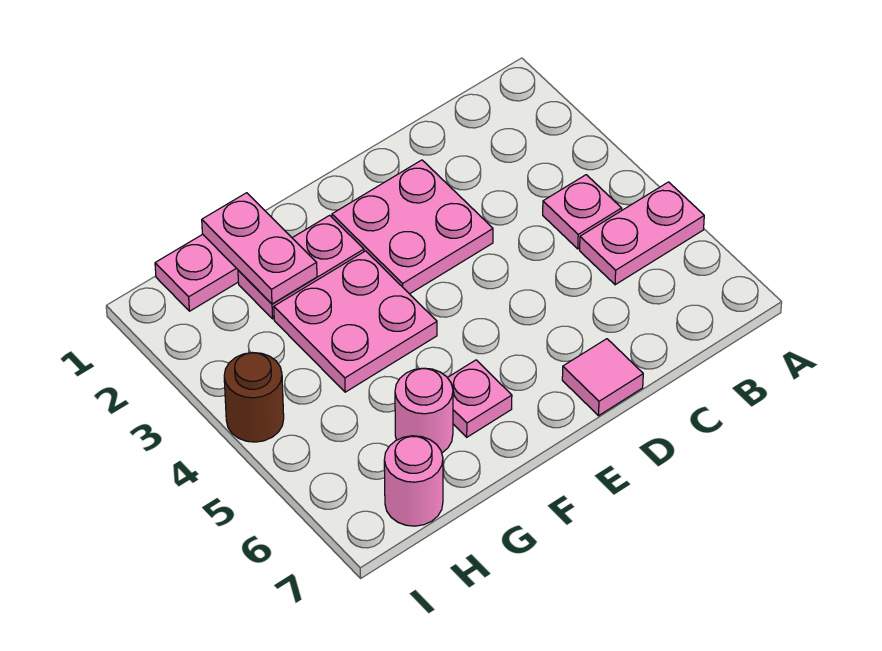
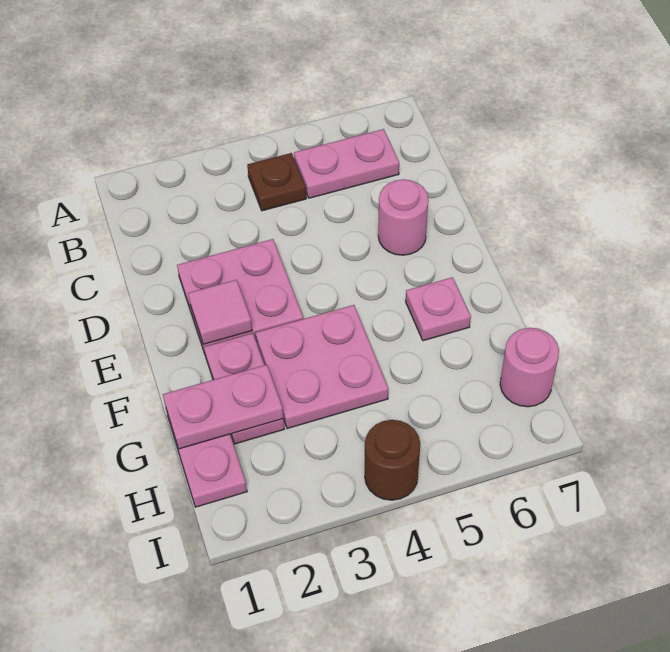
pink plate A5:B5 level 1 -> pink plate B5:B6 level 1
pink plate B4 level 1 -> brown plate B4 level 1
pink tile D7 level 1 -> pink tile E2 level 2
pink round brick G6 level 1 -> pink round brick D6 level 1

